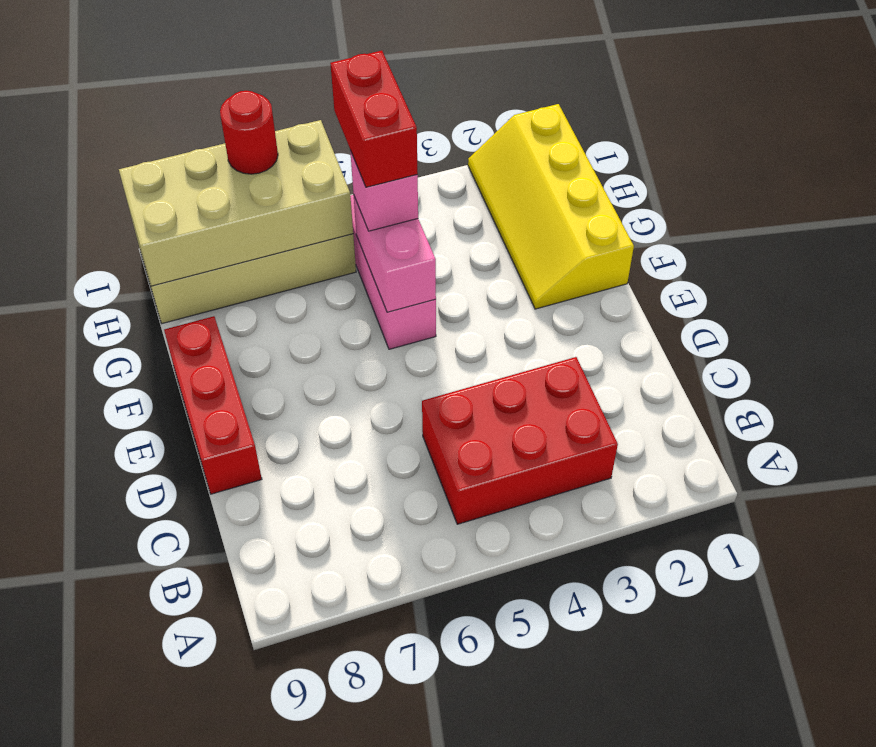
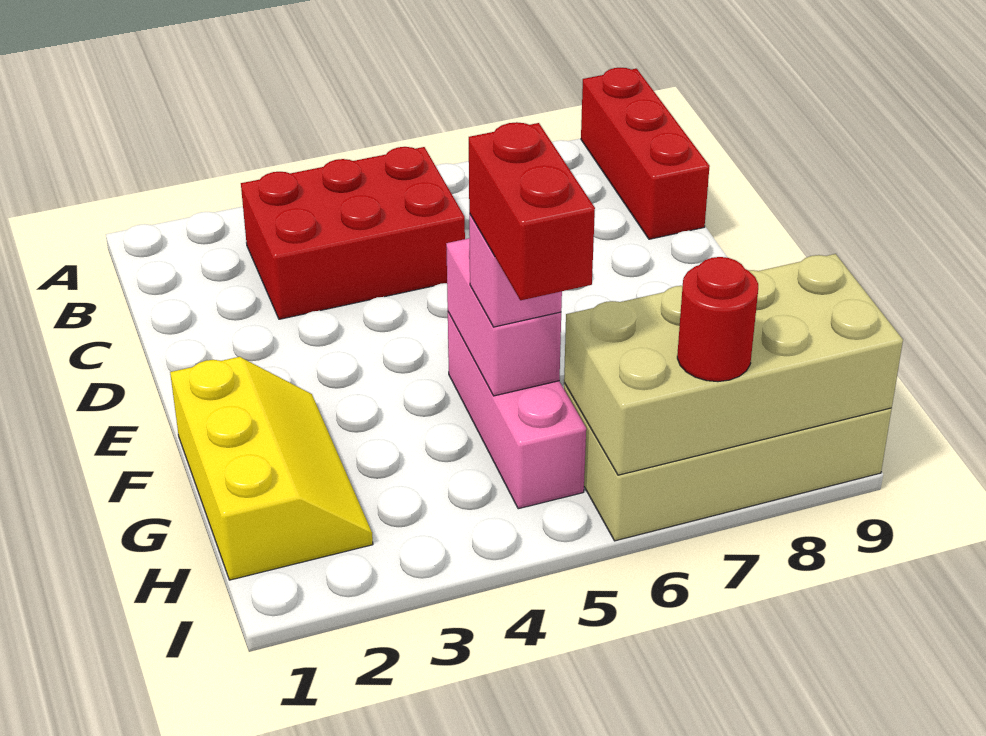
red brick D9:F9 level 1 -> red brick A9:C9 level 1
yellow slope F1:I2 level 1 top 1 -> yellow slope F1:H2 level 1 top 1

